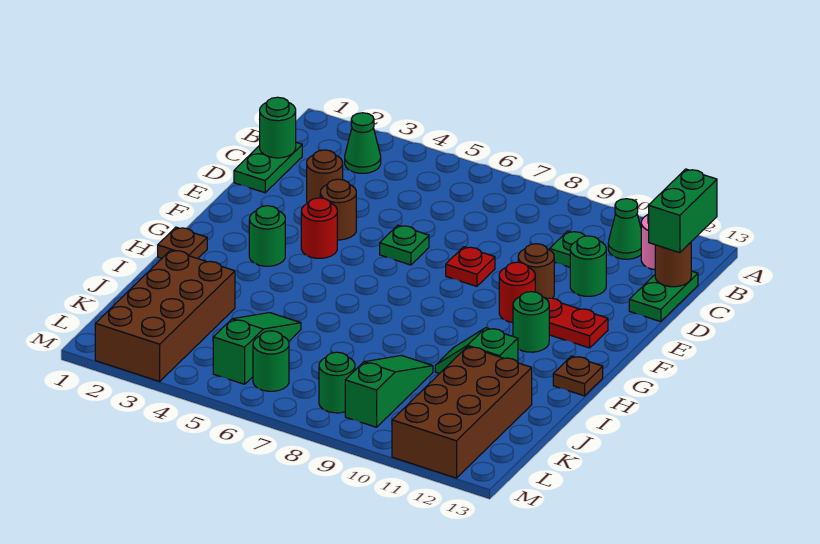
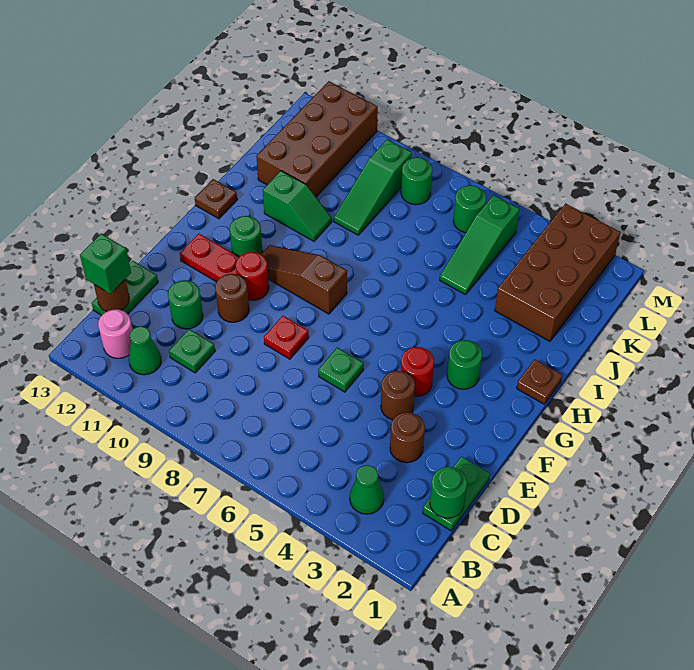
green brick B13:C13 level 3 -> green brick C13 level 3
none -> brown slope G8:G10 level 1 top 8

